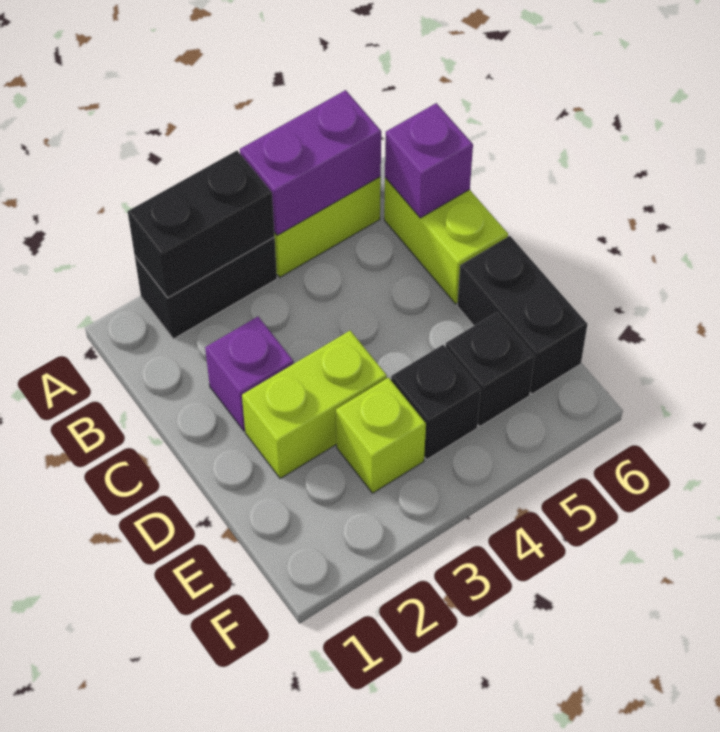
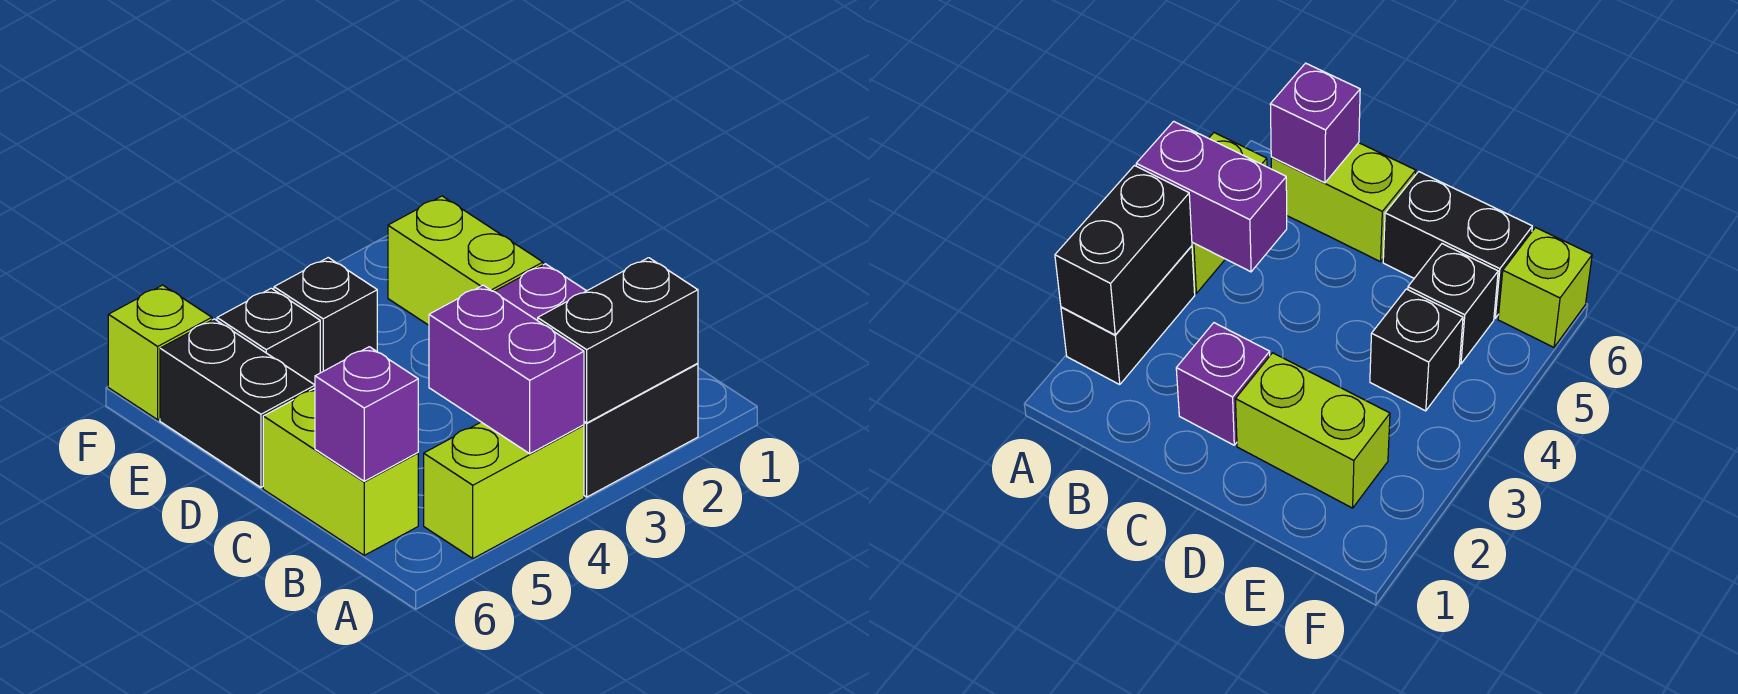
purple brick A4:A5 level 2 -> purple brick A4:B4 level 2
lime brick D2:D3 level 1 -> lime brick D2:E2 level 1
lime brick E3 level 1 -> lime brick F6 level 1

